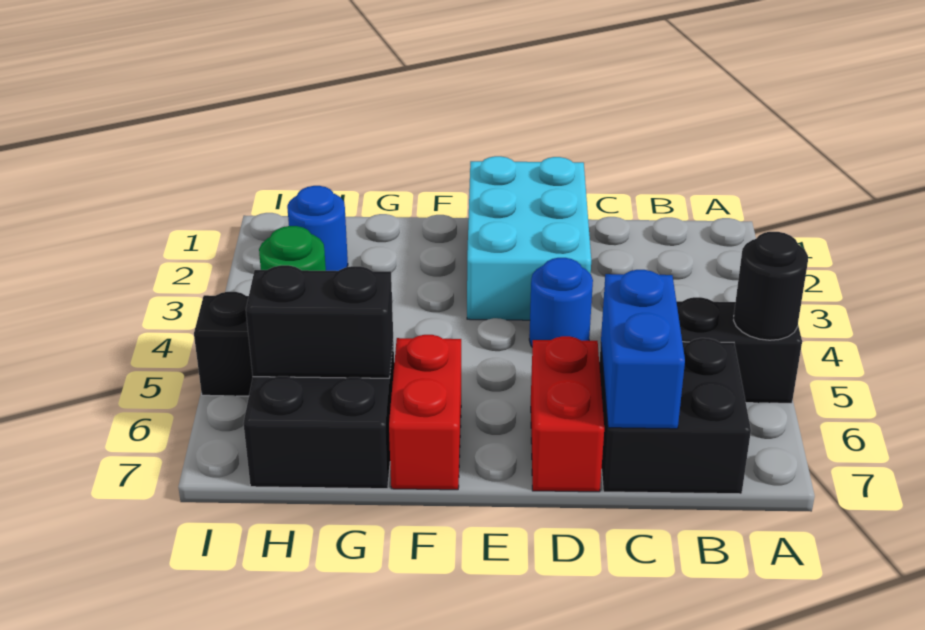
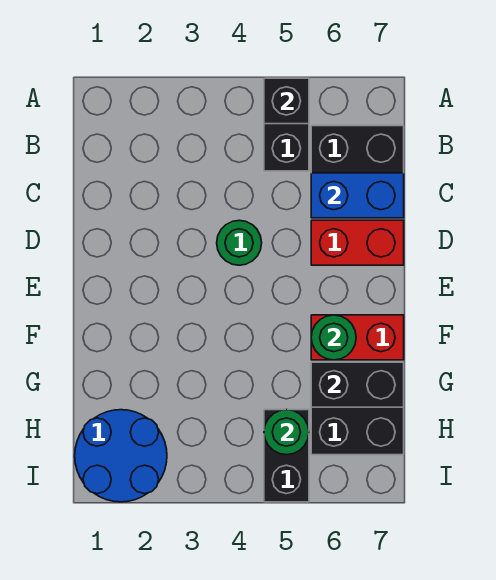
black round brick A5 level 2 -> black brick A5 level 2
cyan brick D1:E3 level 1 -> none
blue round brick D4 level 1 -> green round brick D4 level 1
none -> green round brick F6 level 2
black brick G6:H6 level 2 -> black brick G6:G7 level 2
blue round brick H2 level 1 -> blue round brick H1:I2 level 1

